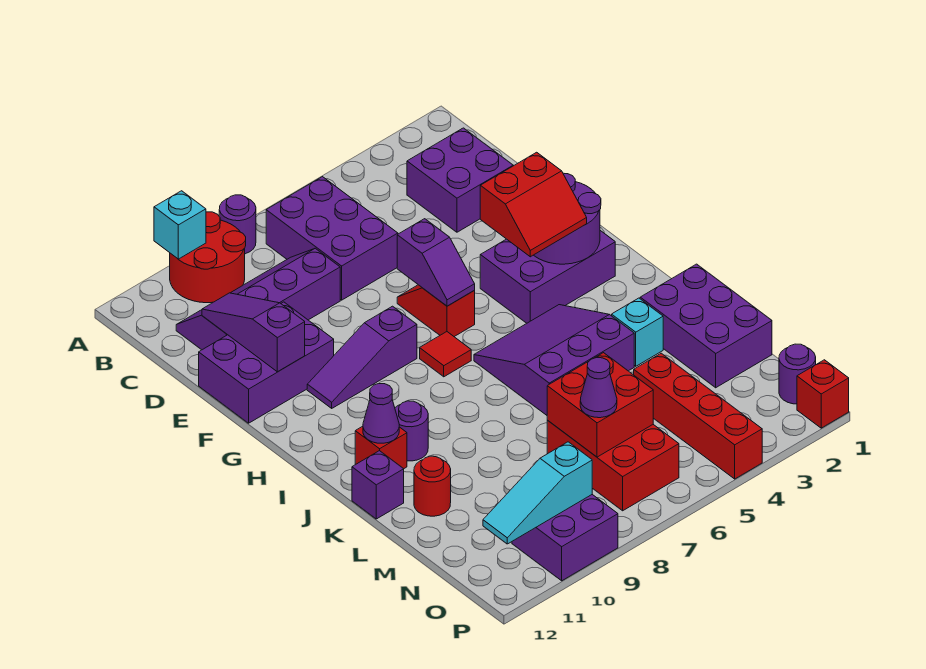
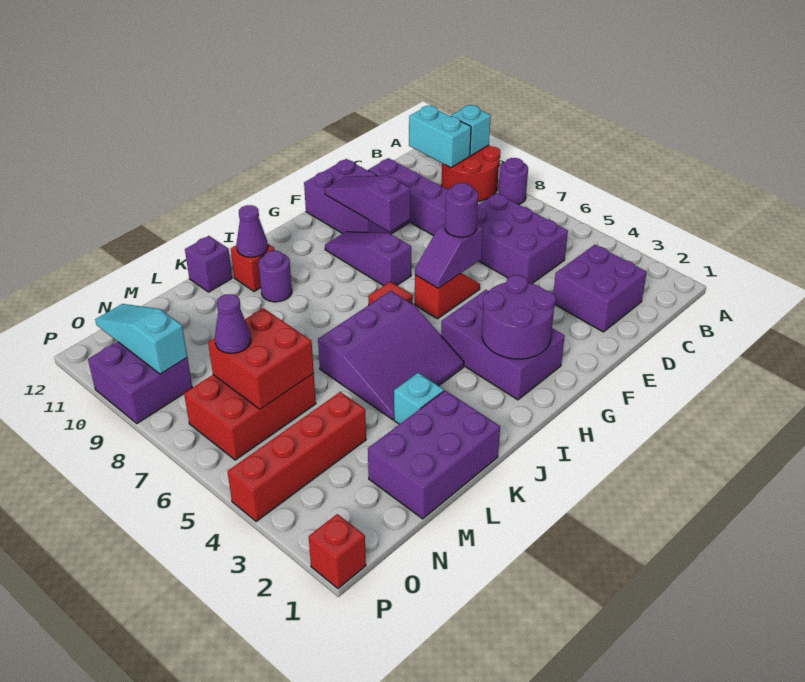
purple brick B6:D7 level 1 -> purple brick C5:D7 level 1
none -> cyan brick B10:B11 level 2
purple slope D11:F11 level 2 top F -> purple slope F9:F11 level 2 top 9
red slope G3:H4 level 3 top G -> none
purple slope I4:K6 level 1 top K -> purple slope I4:K6 level 1 top 6
red round brick L11 level 1 -> none
purple round brick O1 level 1 -> purple round brick F6 level 3

